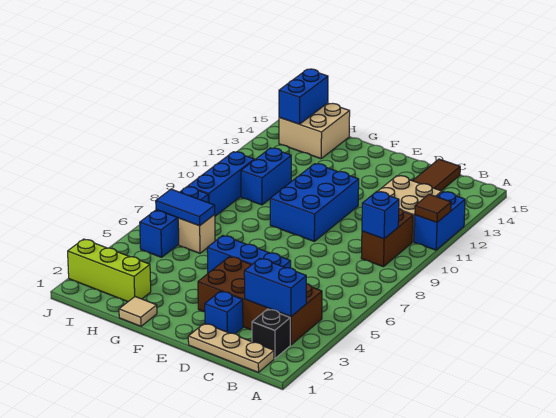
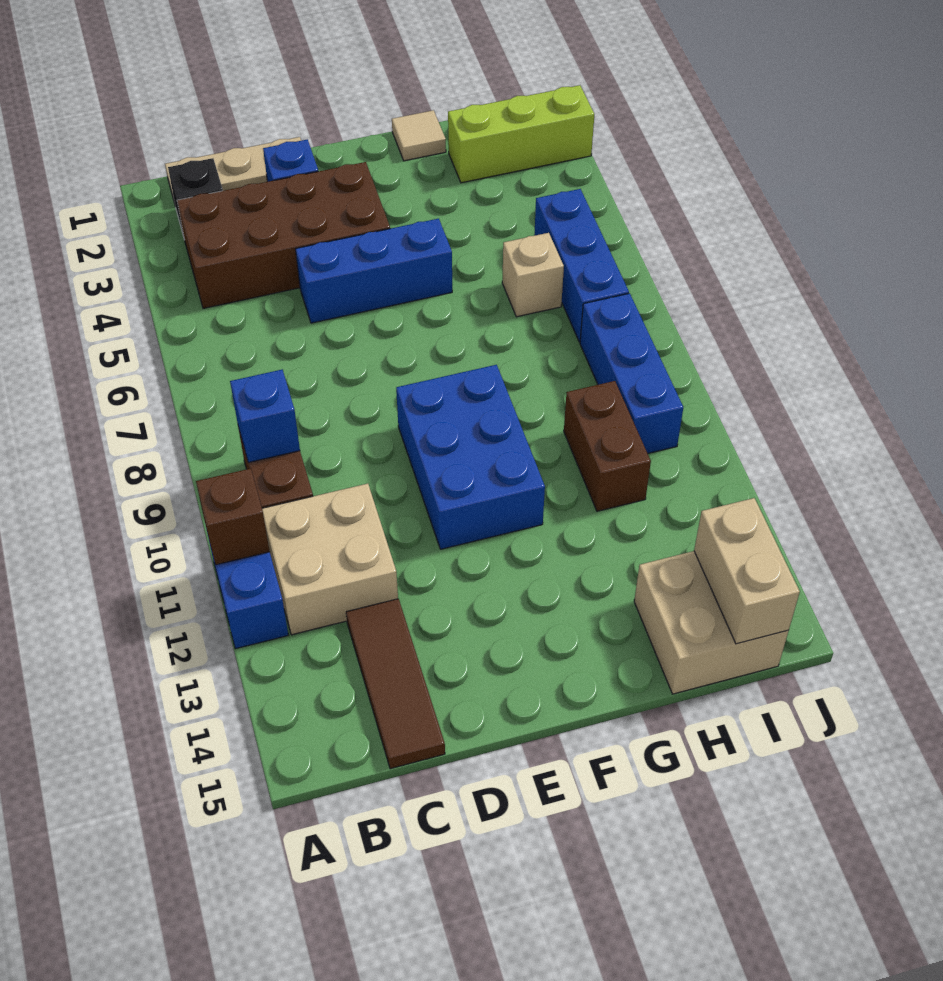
brown tile A11 level 2 -> brown brick A11 level 2
blue brick B3:C3 level 2 -> none
blue tile H6:I6 level 2 -> none
blue brick H10:H11 level 1 -> brown brick H10:H11 level 1
blue brick I14:I15 level 2 -> tan brick I14:I15 level 2

